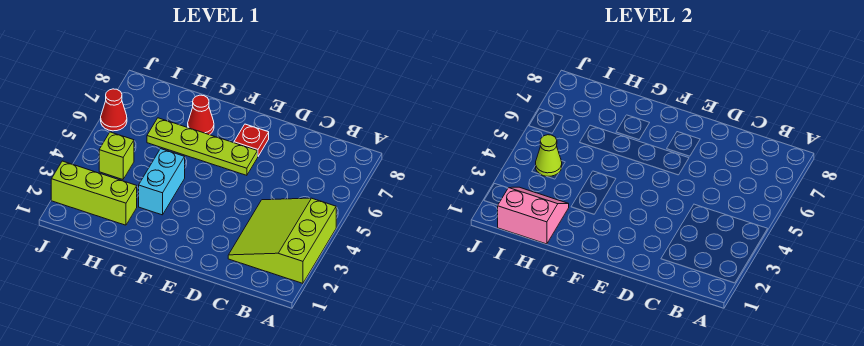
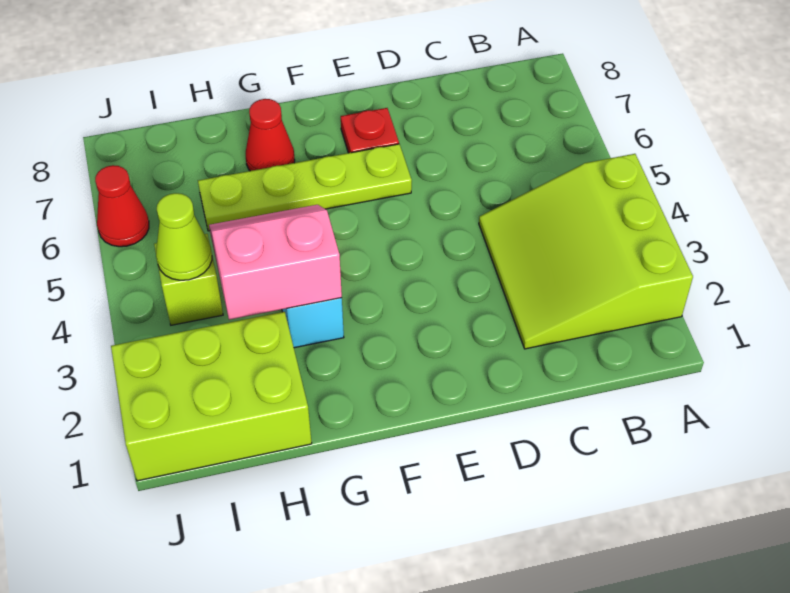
pink slope H1:I2 level 2 top 1 -> pink slope G3:H4 level 2 top 3
lime brick H2:J2 level 1 -> lime brick H1:J2 level 1

